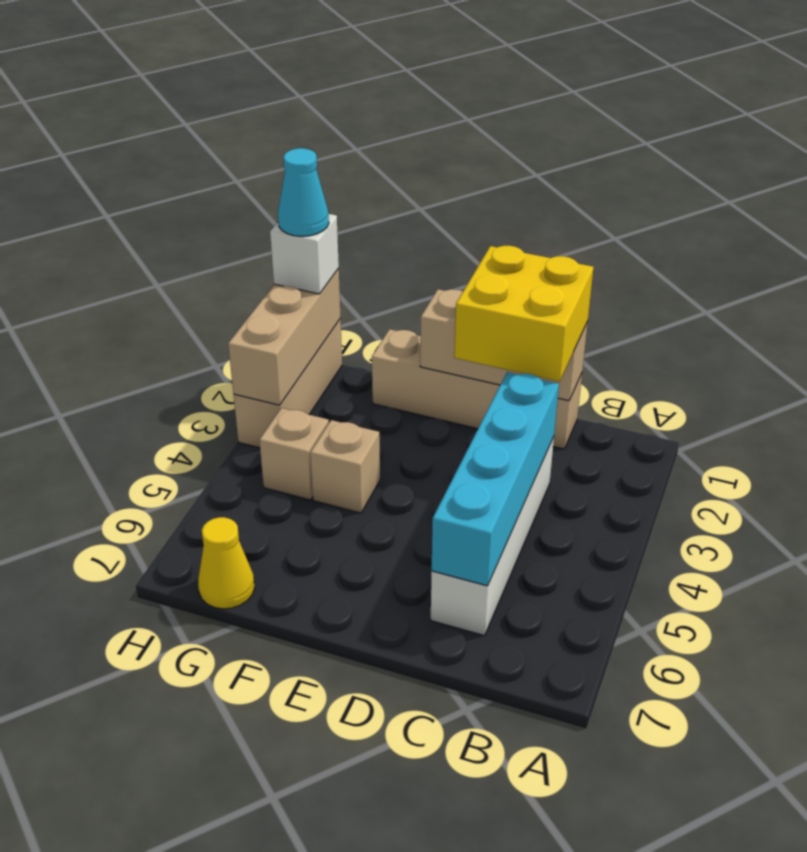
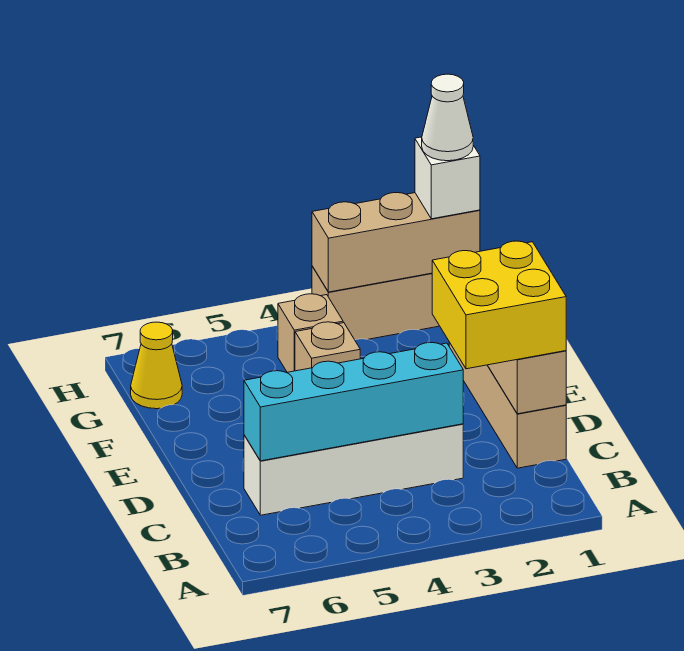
cyan cone H1 level 4 -> white cone H1 level 4

